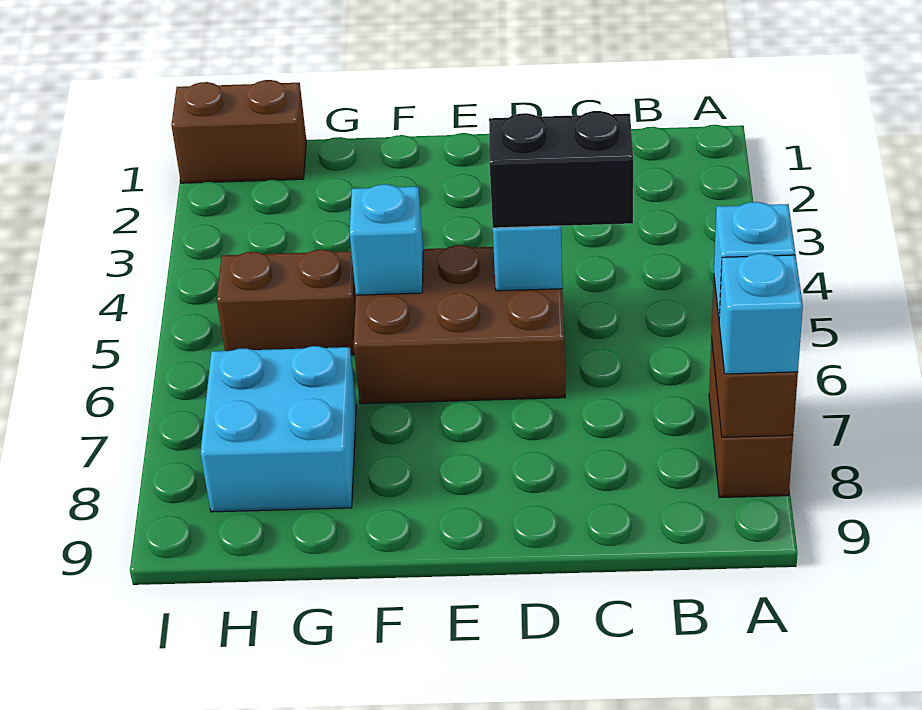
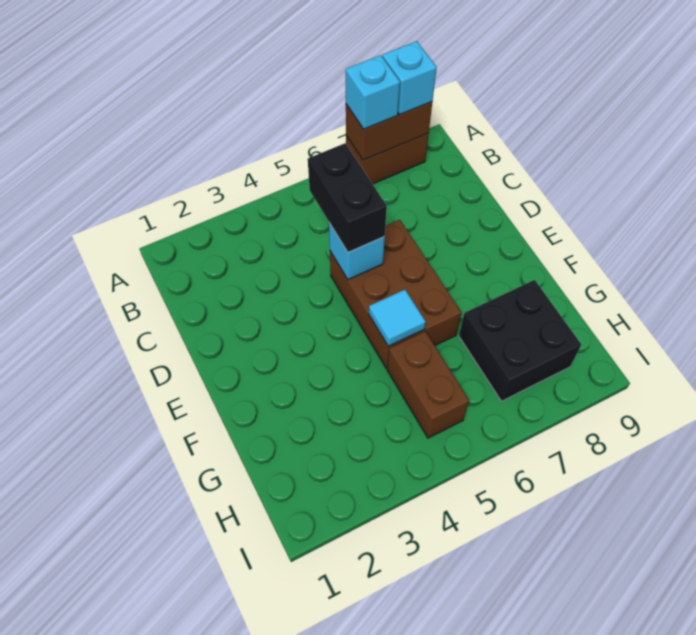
cyan brick F5 level 2 -> cyan tile F5 level 2
cyan brick G7:H8 level 1 -> black brick G7:H8 level 1
brown brick H1:I1 level 1 -> none

